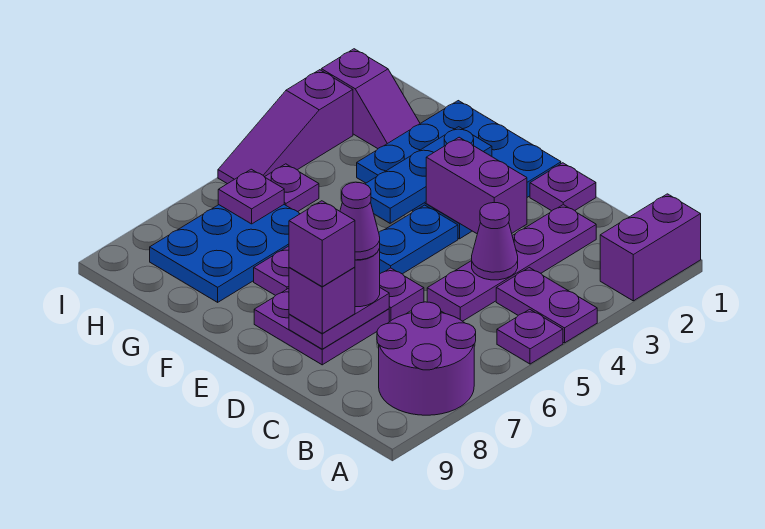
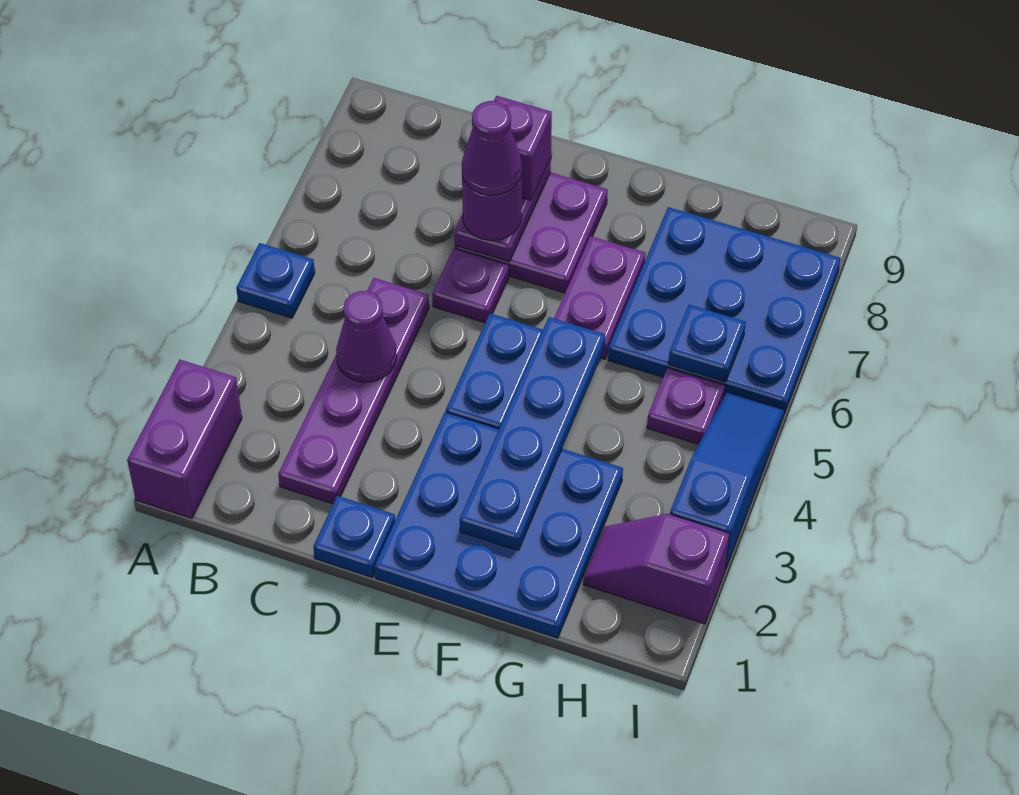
purple plate A4:B4 level 1 -> none
purple plate A5 level 1 -> blue plate A5 level 1
purple round brick A7:B8 level 1 -> none
purple plate D1 level 1 -> blue plate D1 level 1
purple brick D3:E3 level 2 -> none
purple brick D8 level 4 -> none
blue plate F2:F4 level 2 -> blue plate F2:F5 level 2
blue plate G6:H8 level 1 -> blue plate G6:I8 level 1
purple plate H6 level 2 -> blue plate H6 level 2
purple slope I3:I5 level 1 top 3 -> blue slope I3:I5 level 1 top 3

